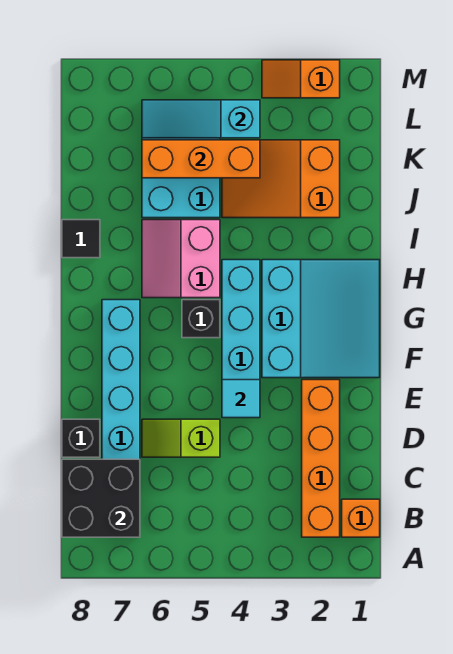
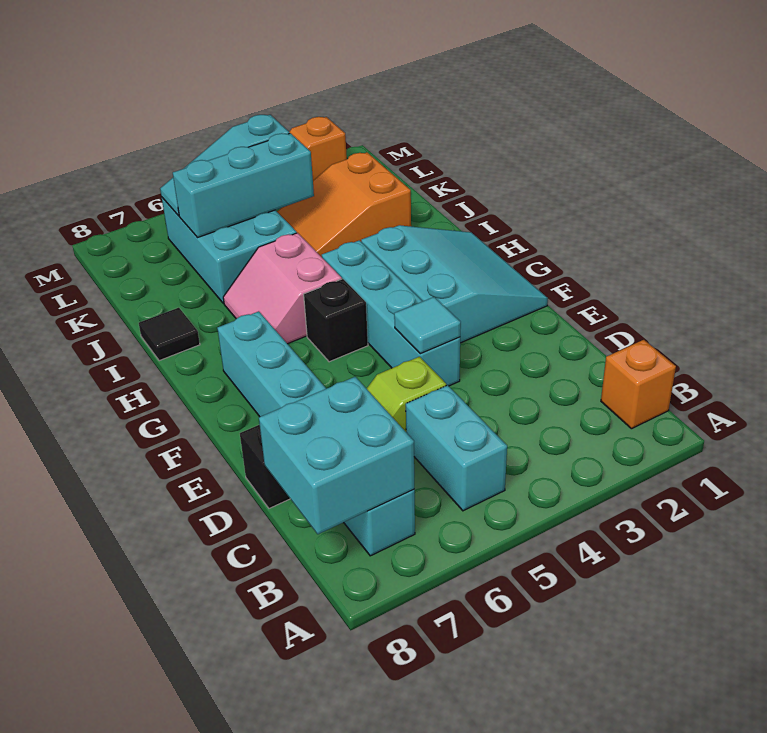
orange brick B2:E2 level 1 -> none
none -> cyan brick B5:C5 level 1
black brick B7:C8 level 2 -> cyan brick B7:C8 level 2
orange brick K4:K6 level 2 -> cyan brick K4:K6 level 2

